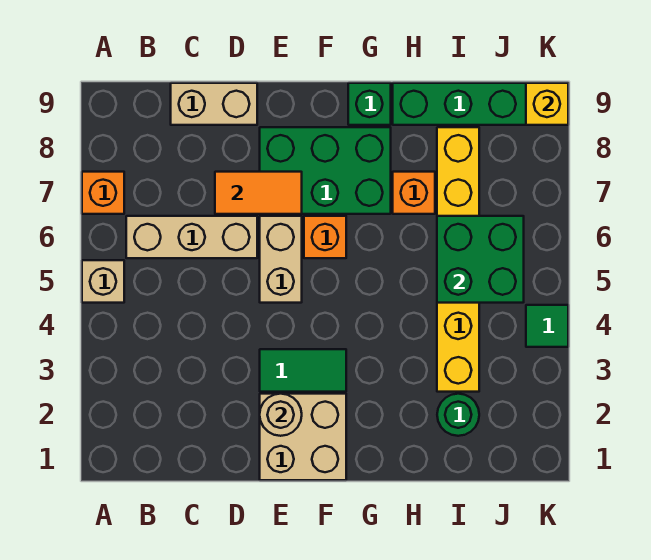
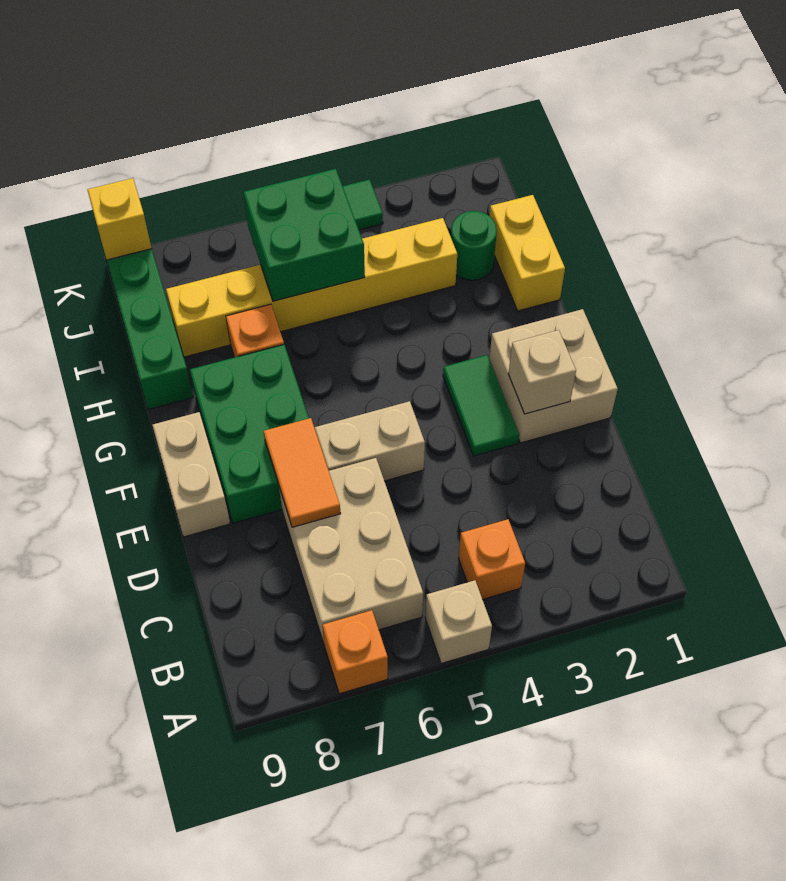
tan brick B6:D6 level 1 -> tan brick B6:D7 level 1
tan brick C9:D9 level 1 -> tan brick E9:F9 level 1
tan round brick E2 level 2 -> tan brick E2 level 2
orange brick F6 level 1 -> orange brick B4 level 1
green brick G9 level 1 -> none
none -> yellow brick H1:I1 level 1

